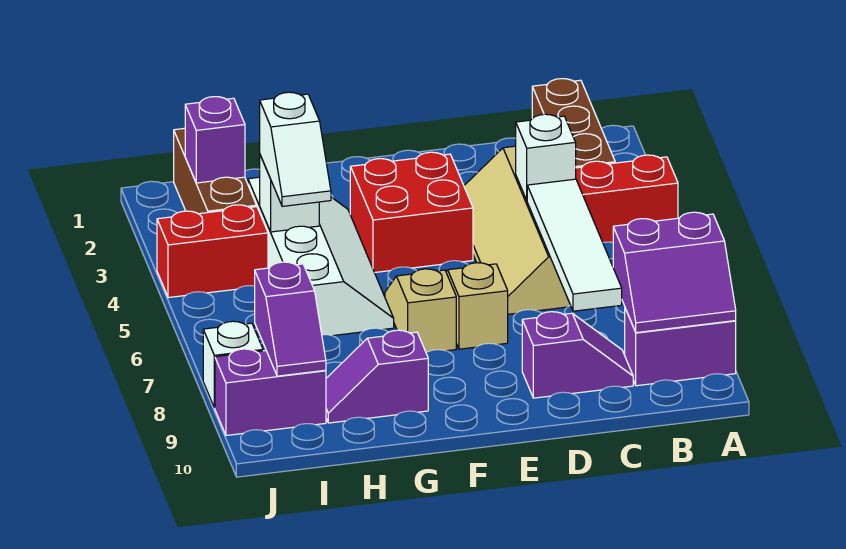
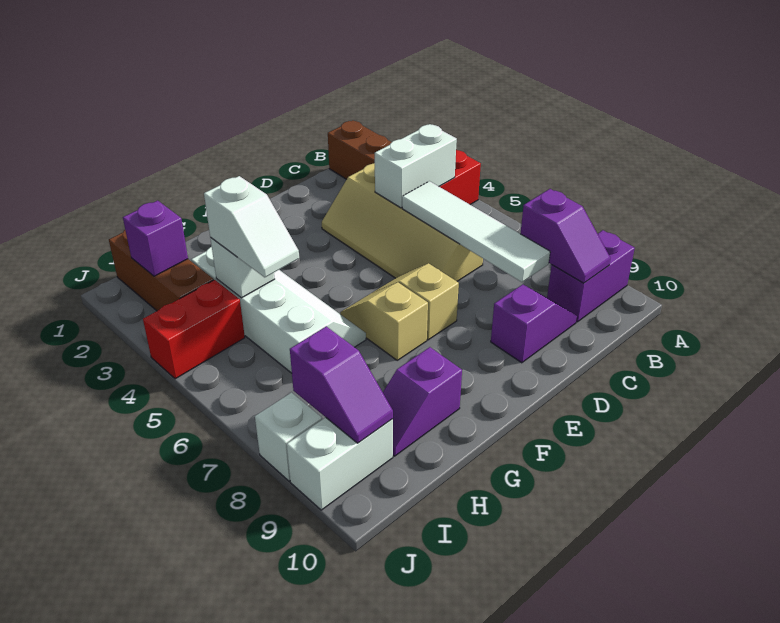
purple slope A8:B9 level 2 top 8 -> purple slope B8:B9 level 2 top 8
white brick C4 level 2 -> white brick B4:C4 level 2
red brick E3:F4 level 1 -> none
purple brick I9:J9 level 1 -> white brick I9:J9 level 1

